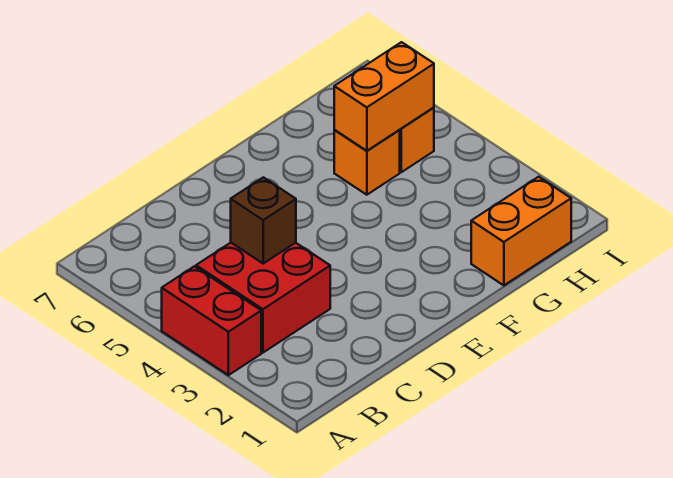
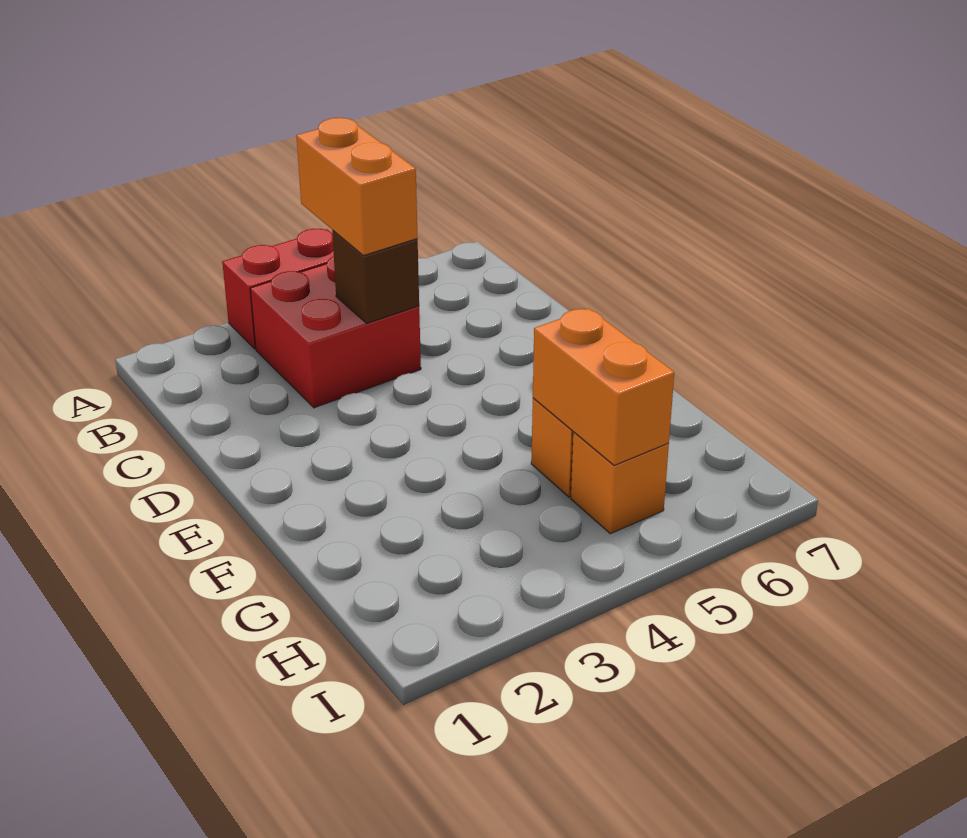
orange brick G1:H1 level 1 -> orange brick B4:C4 level 3

